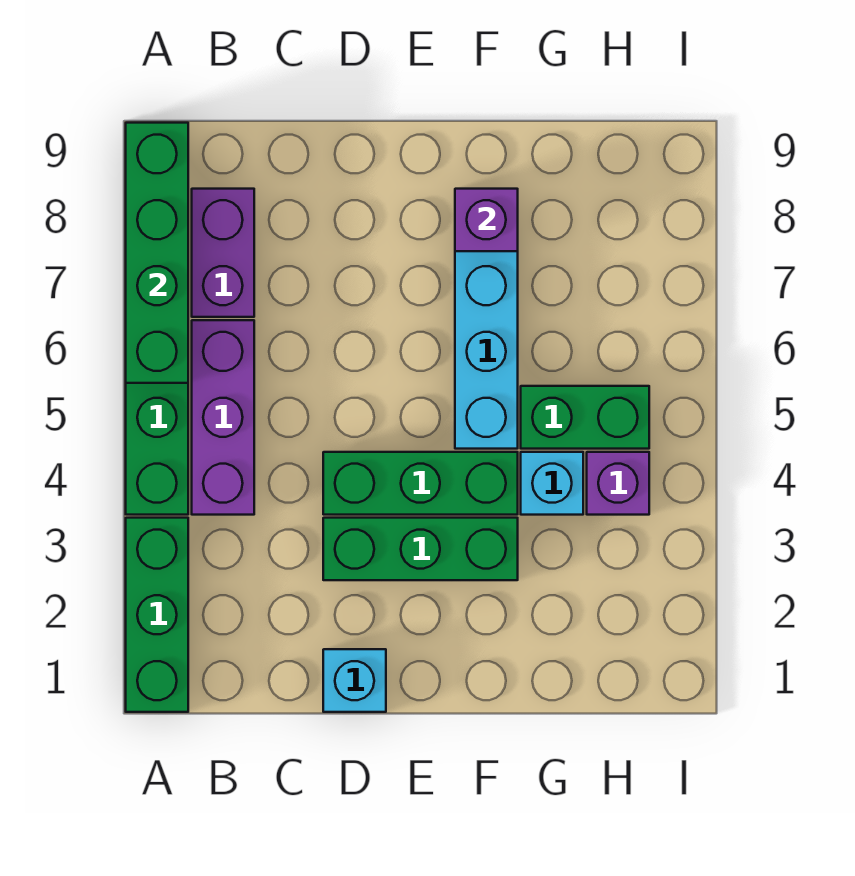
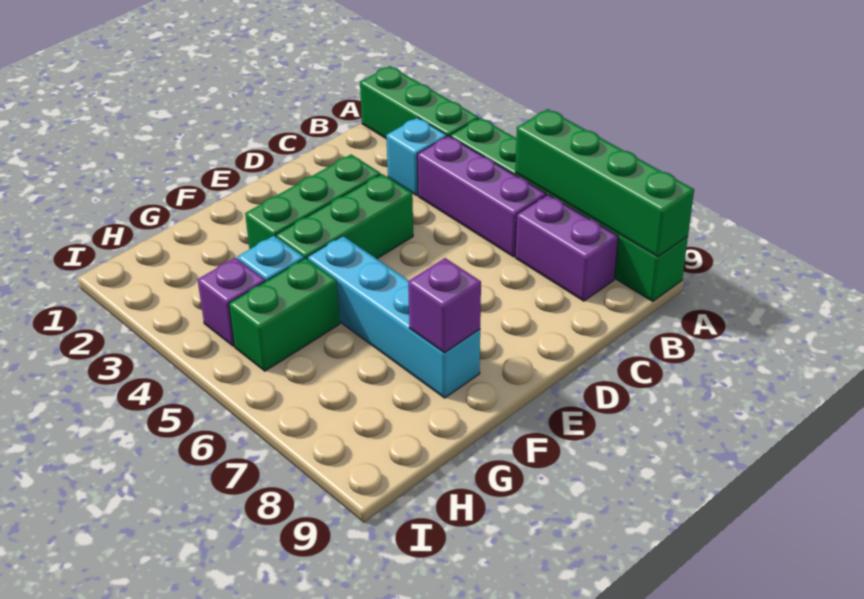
cyan brick D1 level 1 -> cyan brick B3 level 1

